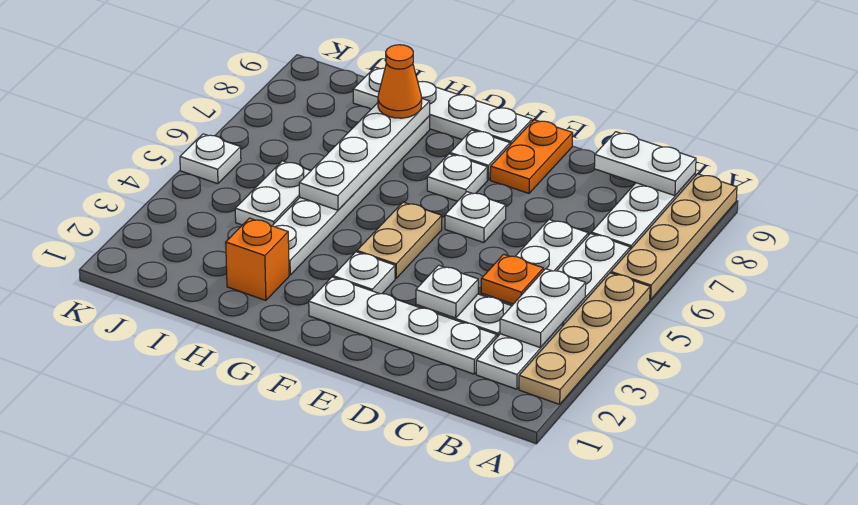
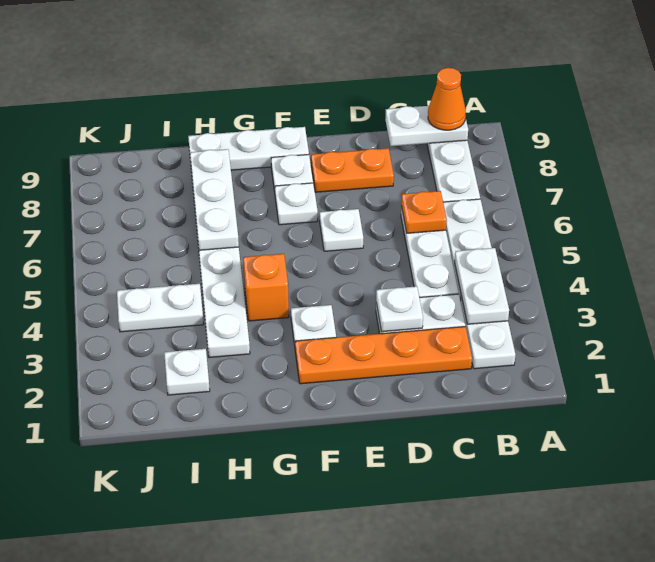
tan plate A2:A5 level 1 -> none
tan plate A6:A9 level 1 -> none
white plate C2:F2 level 1 -> orange plate C2:F2 level 1
orange plate C4 level 2 -> orange plate C6 level 2
orange plate E8:E9 level 1 -> orange plate D8:E8 level 1
tan plate F4:F5 level 1 -> none
white plate F9:I9 level 1 -> white plate F9:H9 level 1
orange brick H2 level 1 -> orange brick G4 level 1
white plate H5:H8 level 2 -> white plate H6:H8 level 2
orange cone H8 level 3 -> orange cone B9 level 3
white plate I4:I5 level 1 -> white plate I4:J4 level 1
white plate K5 level 1 -> white plate I2 level 1

